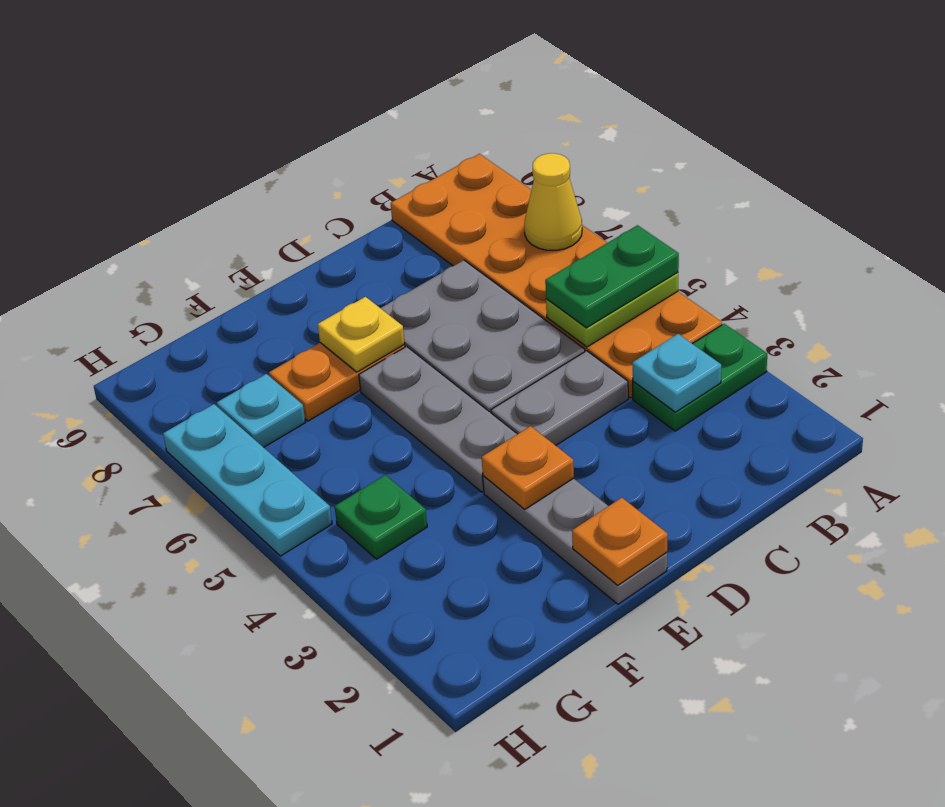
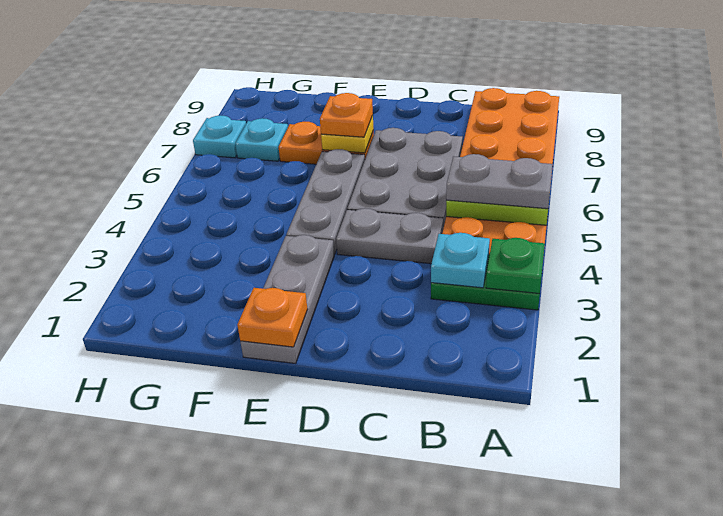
green plate A5:B5 level 3 -> grey plate A5:B5 level 3
yellow cone A7 level 2 -> none
orange plate E3 level 2 -> orange plate E7 level 3
green plate G4 level 1 -> green plate A3 level 2
cyan plate H5:H7 level 1 -> cyan plate H7 level 1

